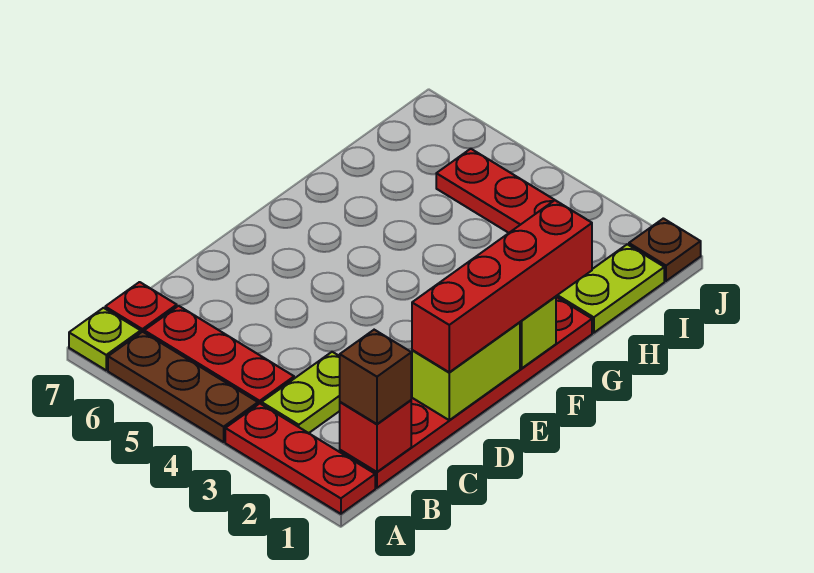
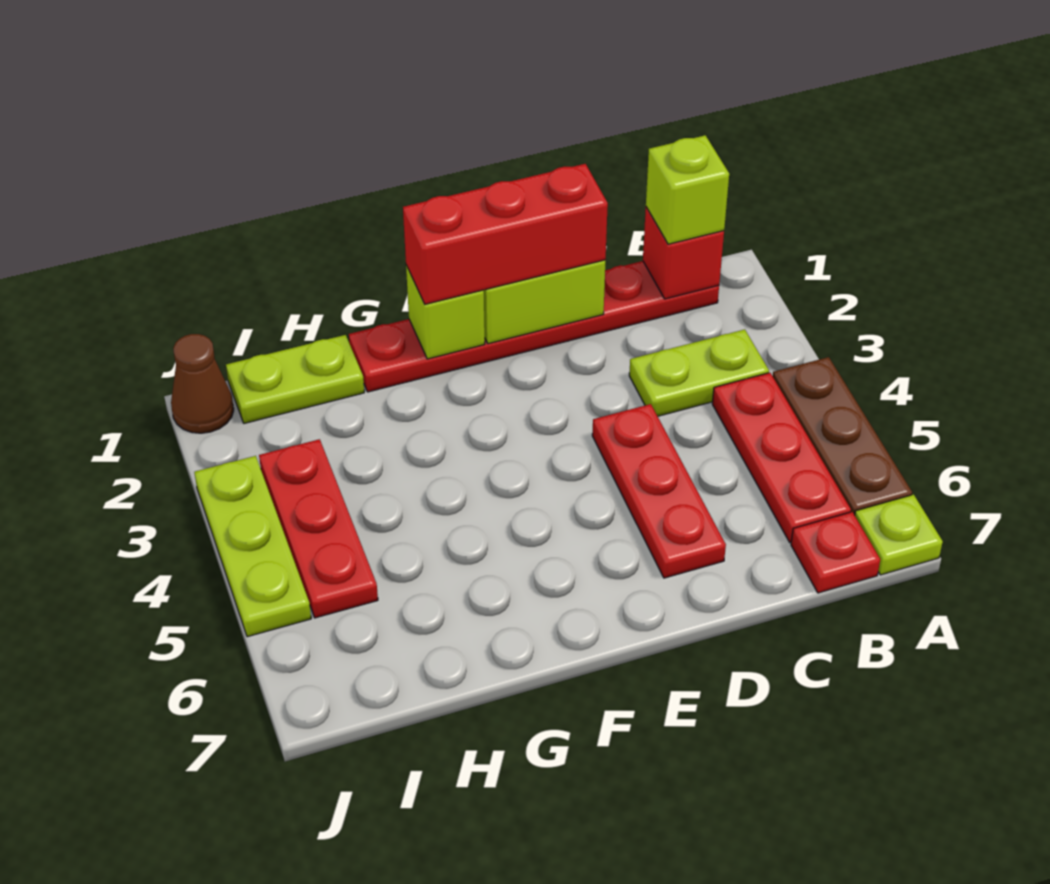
red plate A1:A3 level 1 -> red plate D4:D6 level 1
brown brick B1 level 3 -> lime brick B1 level 3
red brick D1:G1 level 3 -> red brick D1:F1 level 3
brown plate J1 level 1 -> brown cone J1 level 1
none -> lime plate J3:J5 level 1

